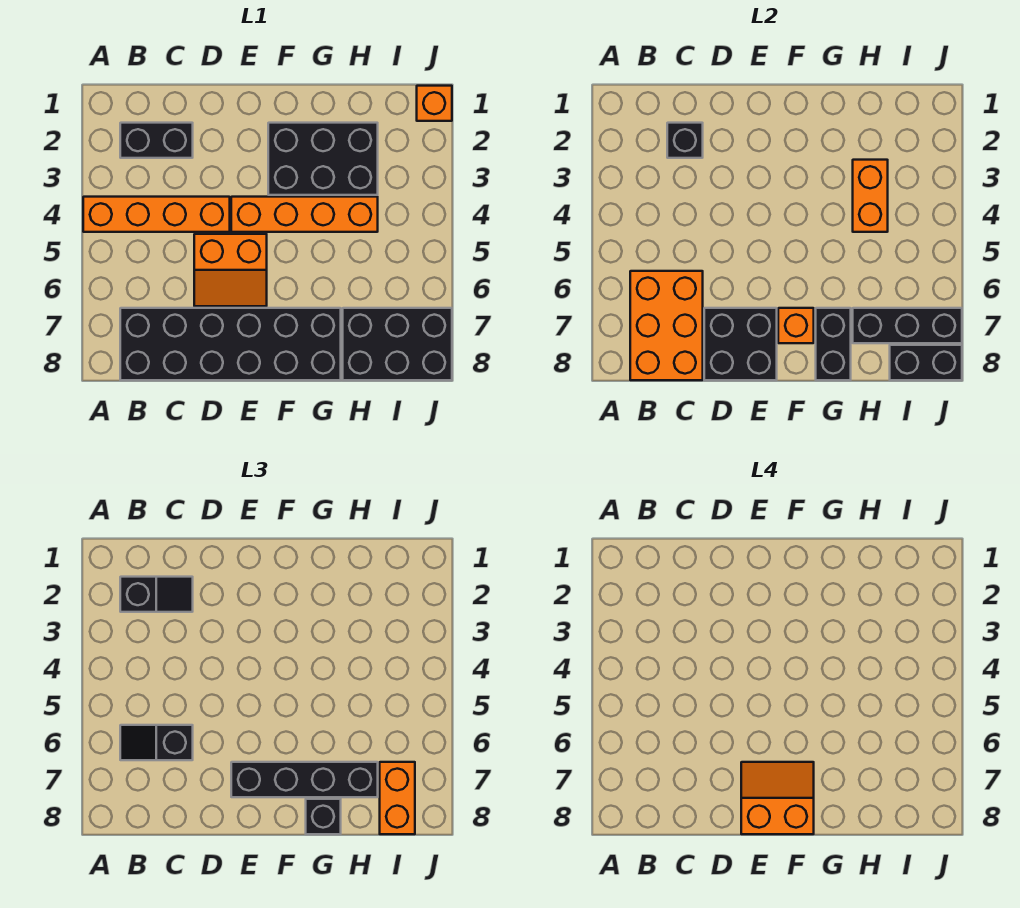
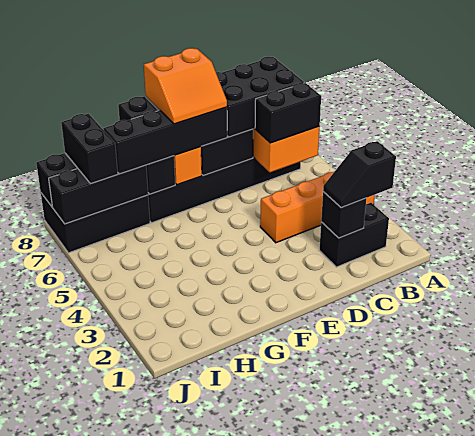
black slope B6:C6 level 3 top C -> black brick B6:C6 level 3
orange slope D5:E6 level 1 top 5 -> none
orange brick E4:H4 level 1 -> none
black brick F2:H3 level 1 -> black brick B7:D8 level 3
orange brick H3:H4 level 2 -> none
orange brick I7:I8 level 3 -> black brick I7:I8 level 3
orange brick J1 level 1 -> none

